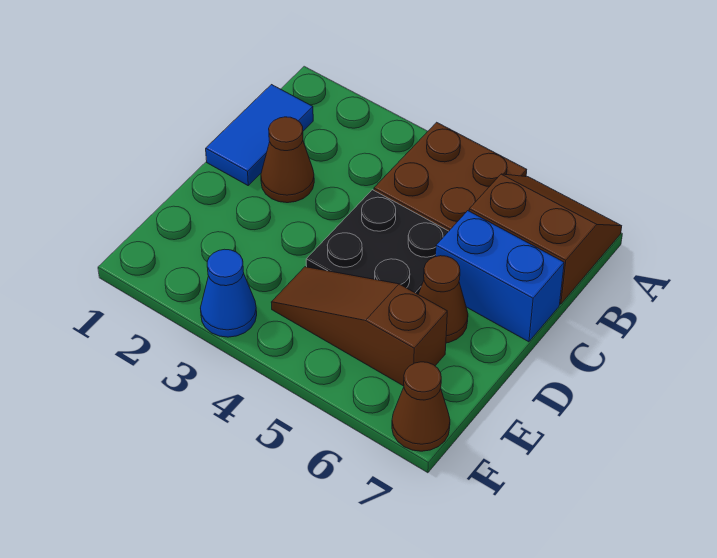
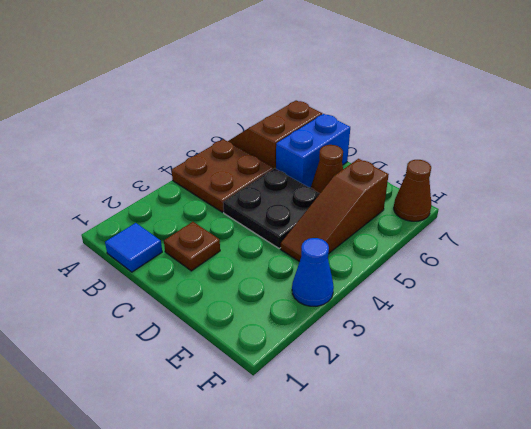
blue tile B1:C1 level 1 -> blue tile B1 level 1
brown cone C2 level 1 -> brown plate C2 level 1

